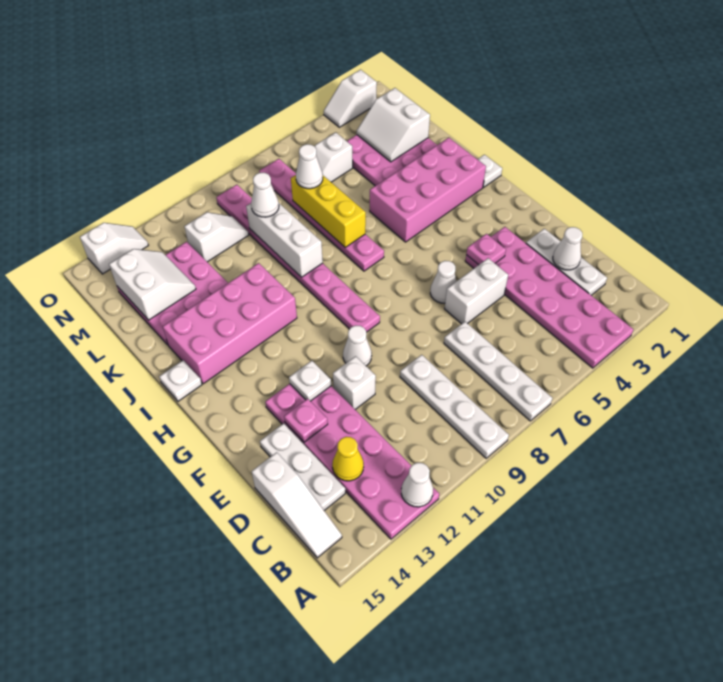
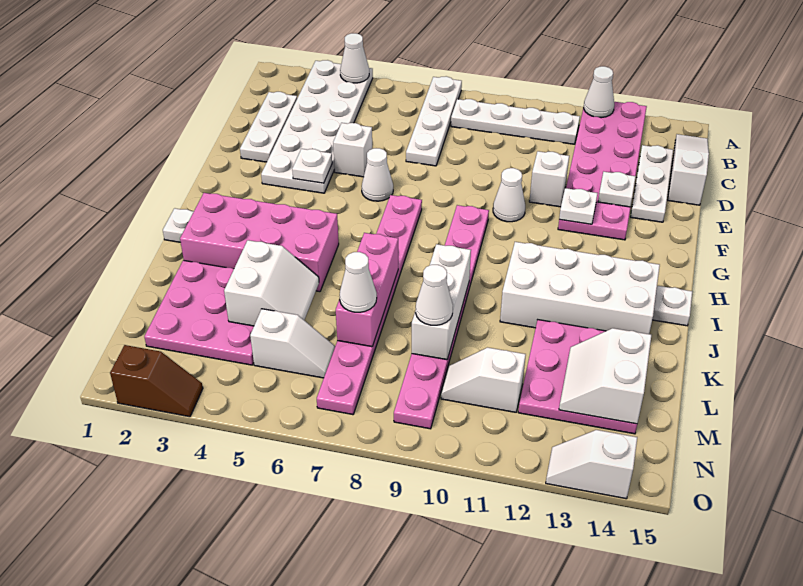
pink plate A3:F4 level 1 -> white plate A3:F4 level 1
white plate A9:D9 level 1 -> white plate B8:B11 level 1
yellow cone C13 level 2 -> none
white cone D2 level 2 -> white cone A4 level 2
white brick E5:E6 level 1 -> white brick E5 level 1
pink plate E13 level 2 -> white plate E13 level 2
pink plate F4 level 2 -> white plate F4 level 2
pink plate I7:N7 level 1 -> pink plate G7:N7 level 1
pink brick I11:J14 level 1 -> white brick I11:J14 level 1
yellow brick J7:L7 level 2 -> pink brick J7:L7 level 2
white slope L2:M3 level 2 top 2 -> white slope K4:L5 level 2 top 4
white slope O2:O3 level 1 top 2 -> brown slope O2:O3 level 1 top 2

